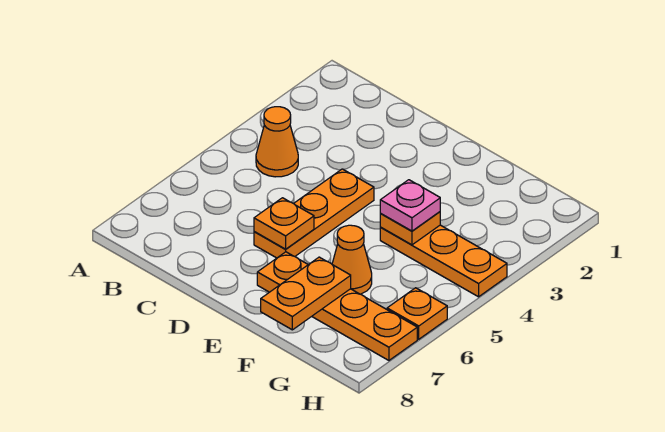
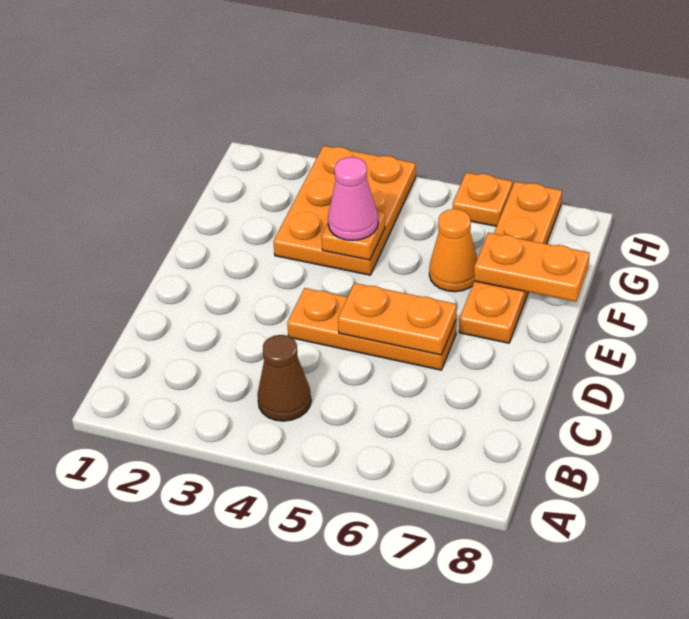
orange cone B4 level 1 -> brown cone B4 level 1
orange plate D6 level 2 -> orange plate D5:D6 level 2
orange plate F4:H4 level 1 -> orange plate F3:H4 level 1
pink plate F4 level 3 -> pink cone F4 level 3

